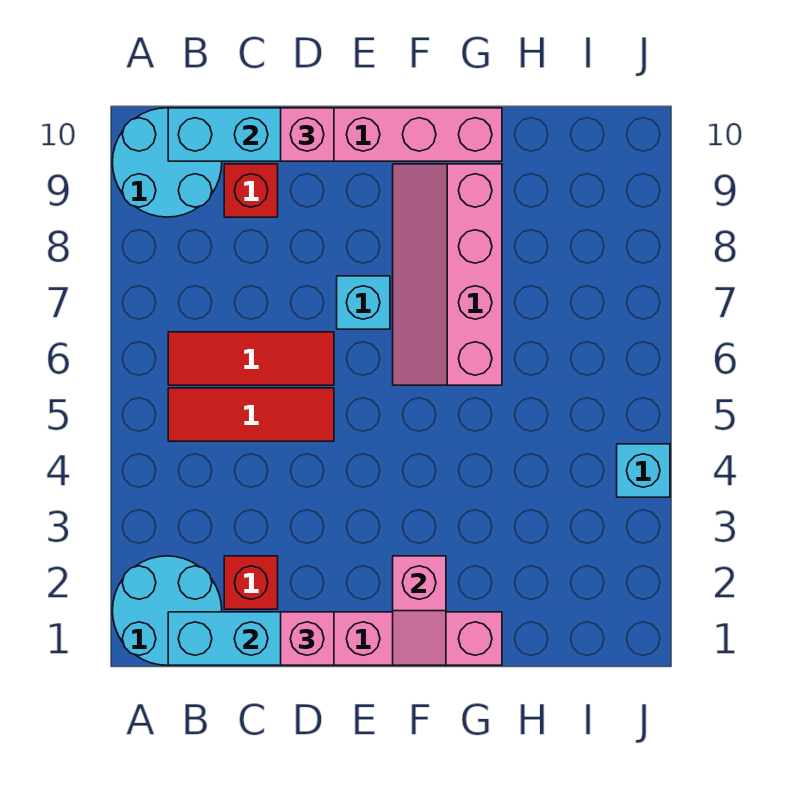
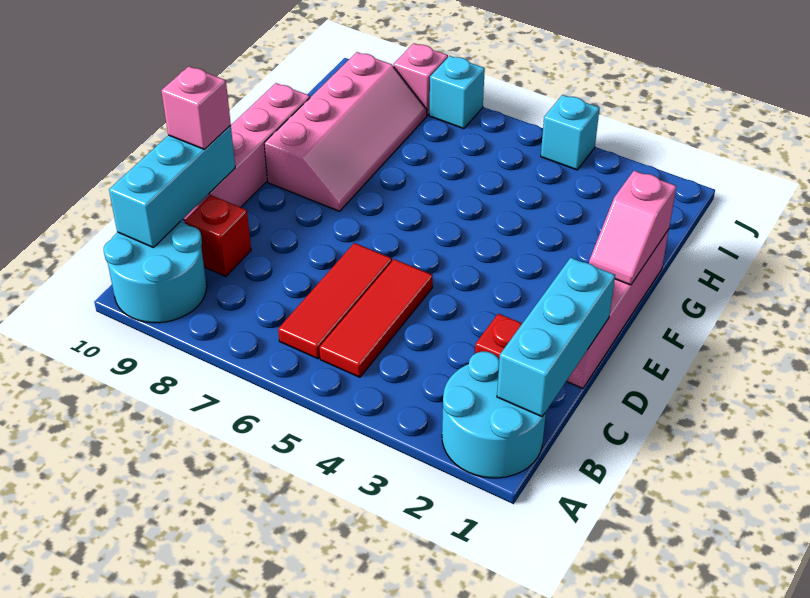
pink brick D1 level 3 -> pink brick J8 level 1
cyan brick E7 level 1 -> cyan brick J7 level 1
pink slope F1:F2 level 2 top 2 -> pink slope F1:G1 level 2 top G
pink slope F6:G9 level 1 top G -> pink slope F8:I9 level 1 top 9

